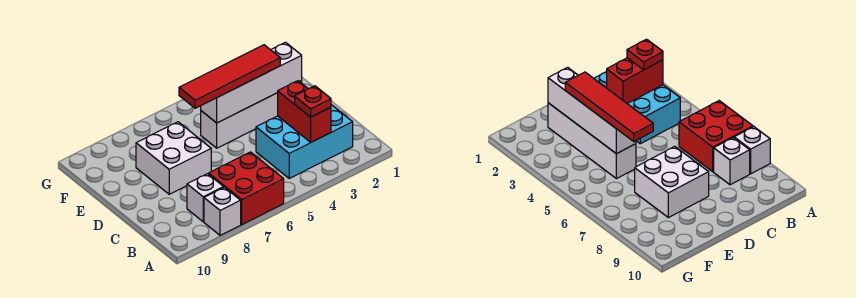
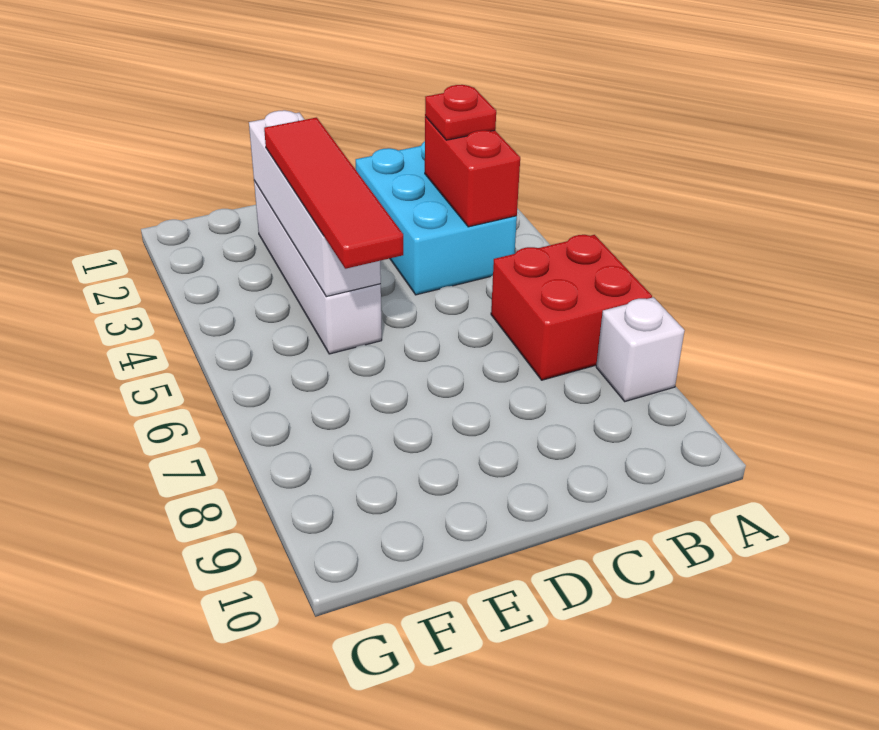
red brick B3:C3 level 2 -> red brick B3:B4 level 2
white brick B8 level 1 -> none
white brick D7:E8 level 1 -> none

